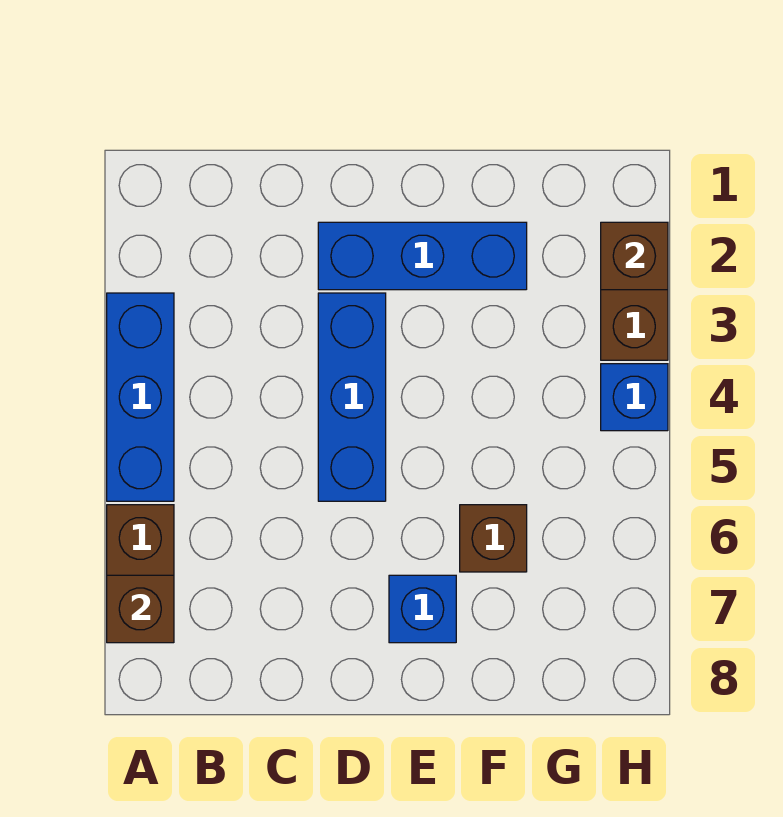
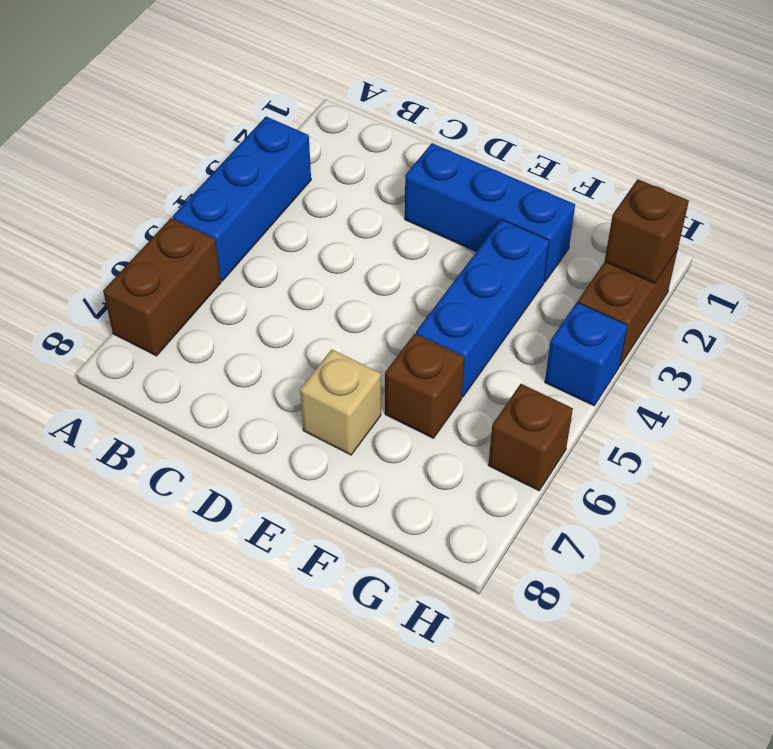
brown brick A7 level 2 -> brown brick H6 level 1
blue brick D3:D5 level 1 -> blue brick F3:F5 level 1
blue brick E7 level 1 -> tan brick E7 level 1

